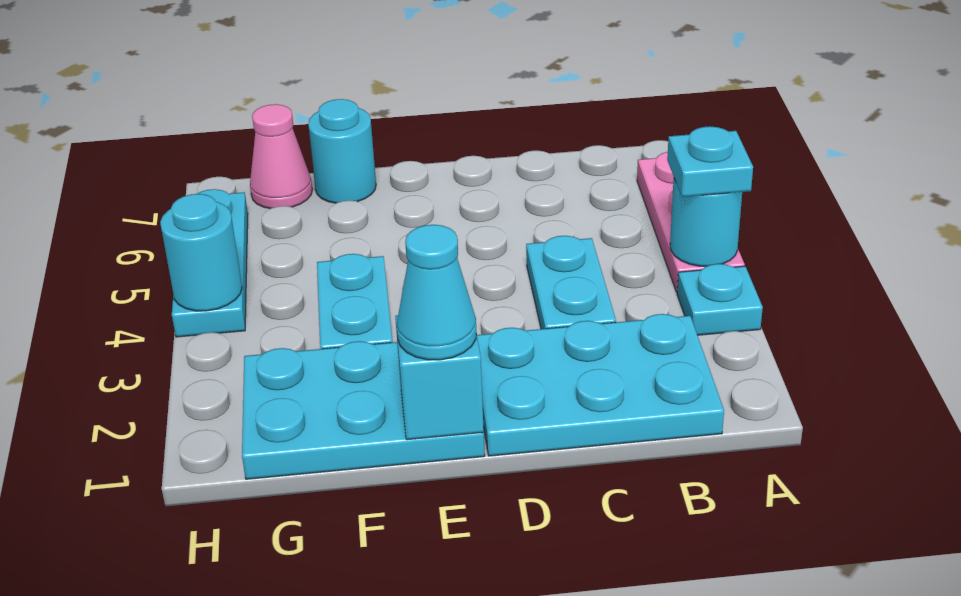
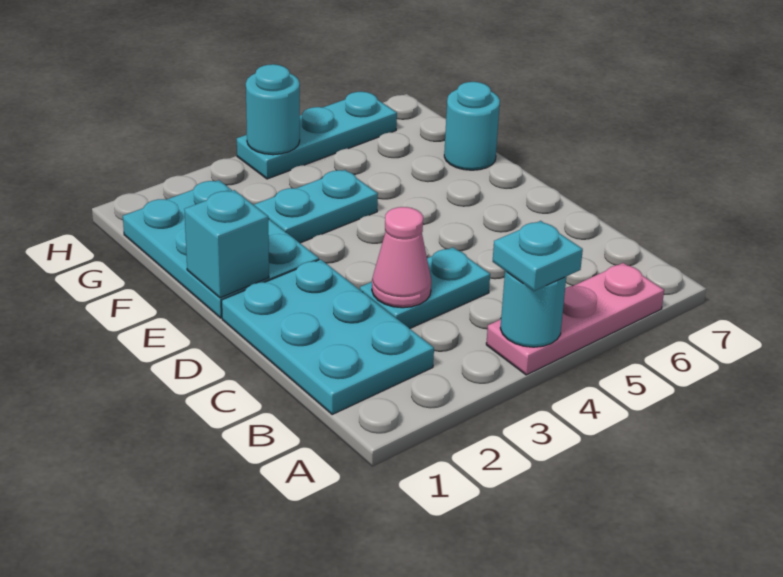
cyan plate A3 level 1 -> none
cyan cone E1 level 3 -> none
pink cone G7 level 1 -> pink cone C3 level 2

